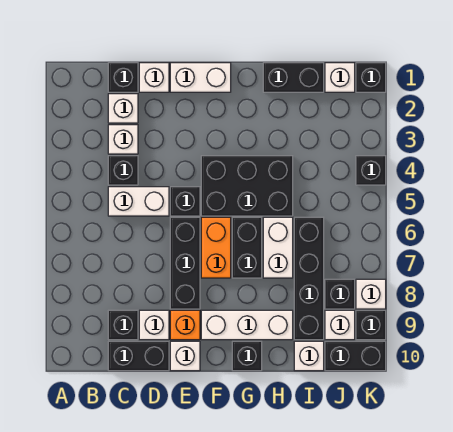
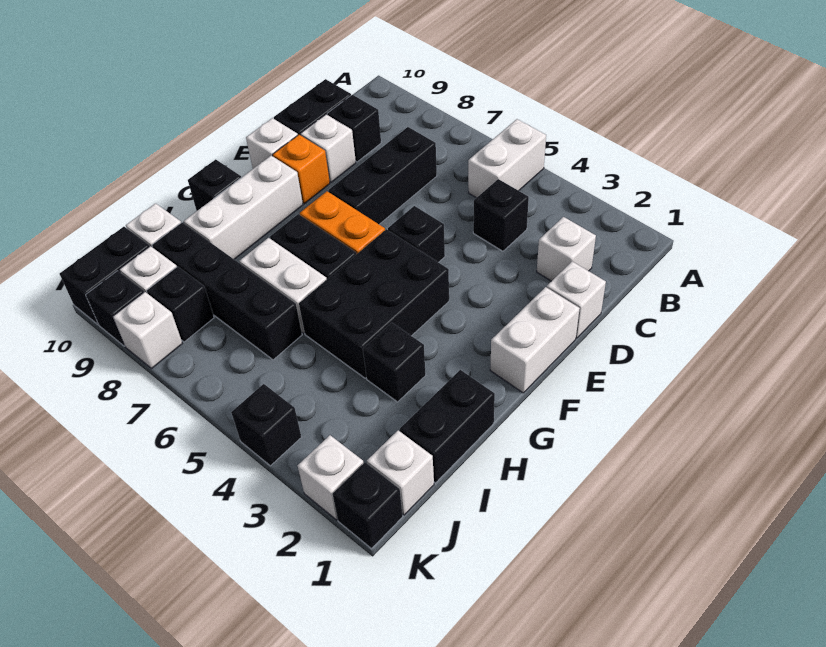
black brick C1 level 1 -> black brick H3 level 1
white brick C3 level 1 -> white brick K2 level 1
white brick C5:D5 level 1 -> white brick A5:B5 level 1
black brick E6:E8 level 1 -> black brick C7:E7 level 1

